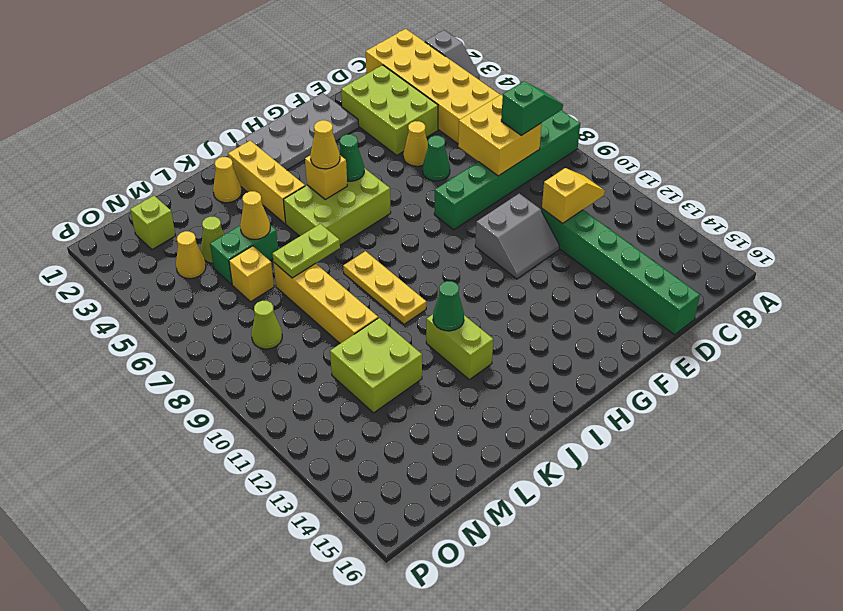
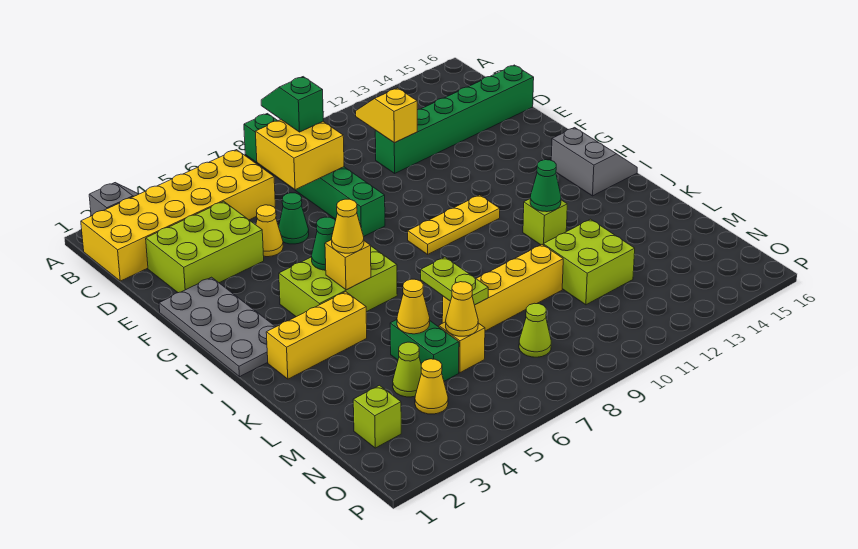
grey slope E10:F11 level 1 top 10 -> grey slope H15:I16 level 1 top 15
lime brick H5:J6 level 1 -> lime brick H4:I6 level 1
yellow plate J8:J10 level 1 -> yellow plate H9:H11 level 1
lime brick J12:J13 level 1 -> lime brick J12 level 1
yellow cone K2 level 1 -> yellow cone M6 level 2

